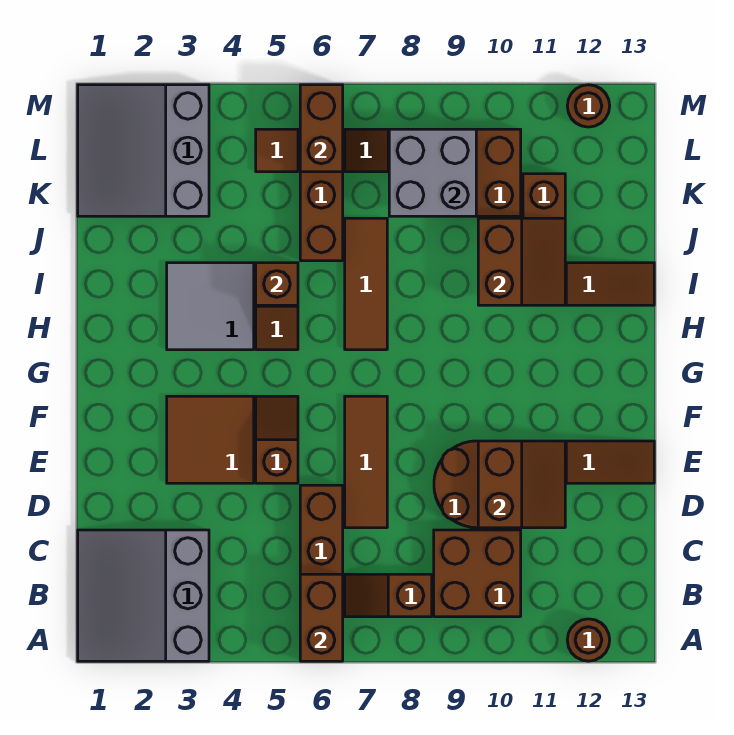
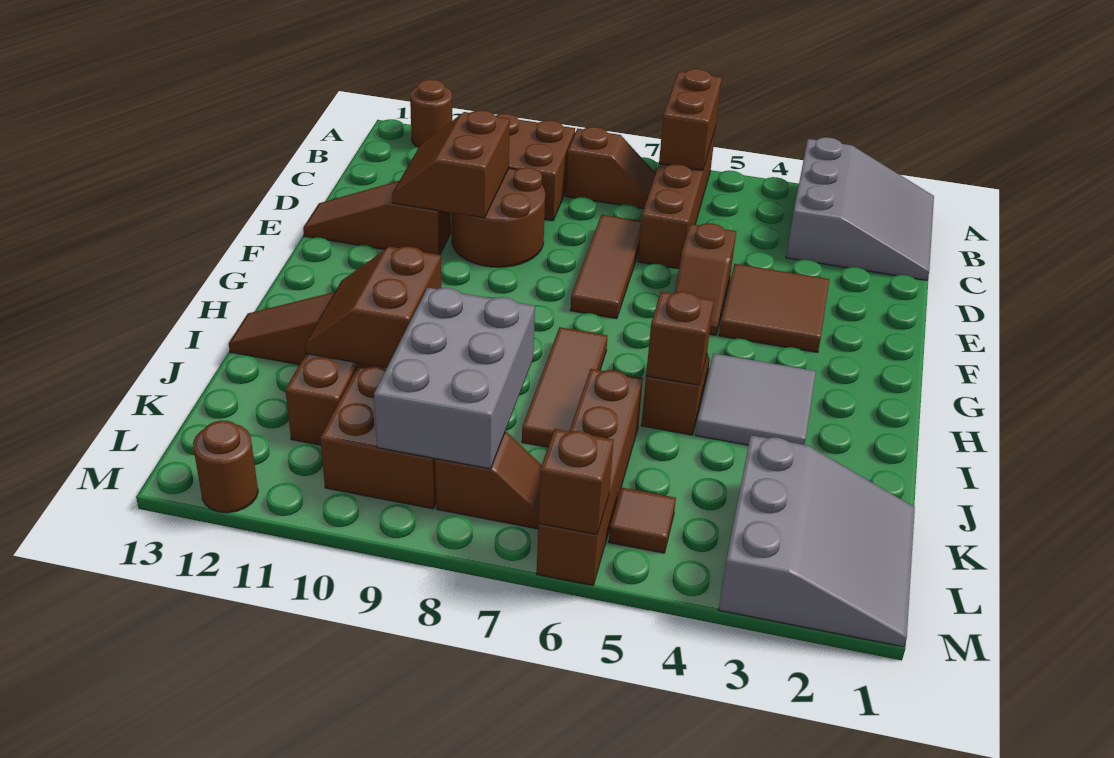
grey brick K8:L9 level 2 -> grey brick J8:L9 level 2
brown brick L6:M6 level 2 -> brown brick M6 level 2

